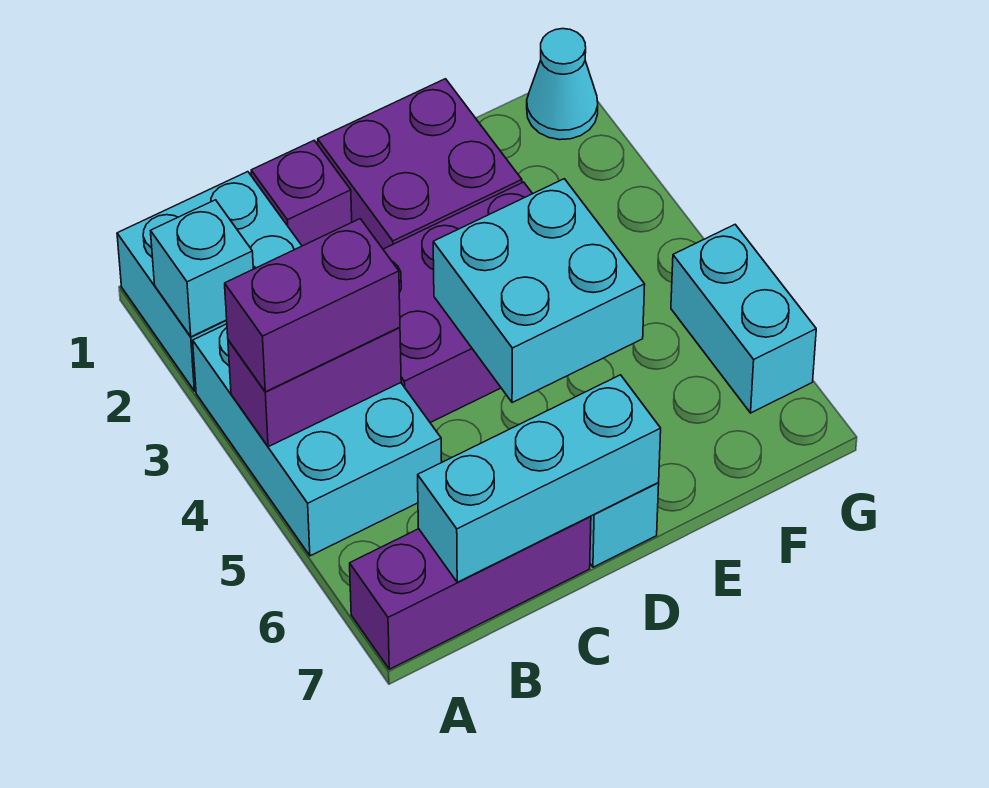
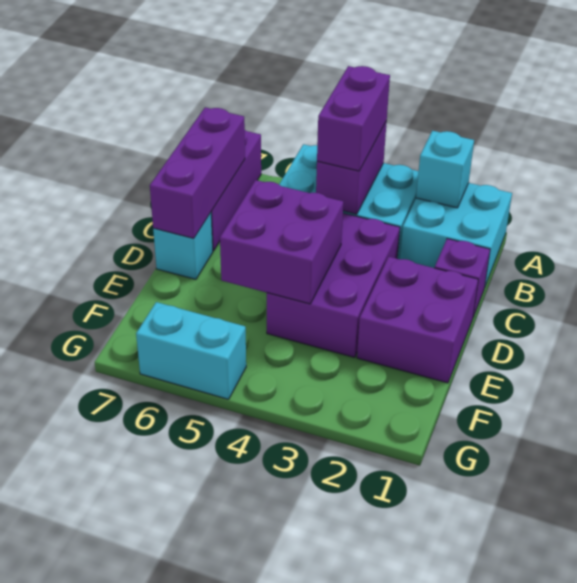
cyan brick B7:D7 level 2 -> purple brick B7:D7 level 2
cyan brick D4:E5 level 2 -> purple brick D4:E5 level 2
cyan cone G1 level 1 -> none

